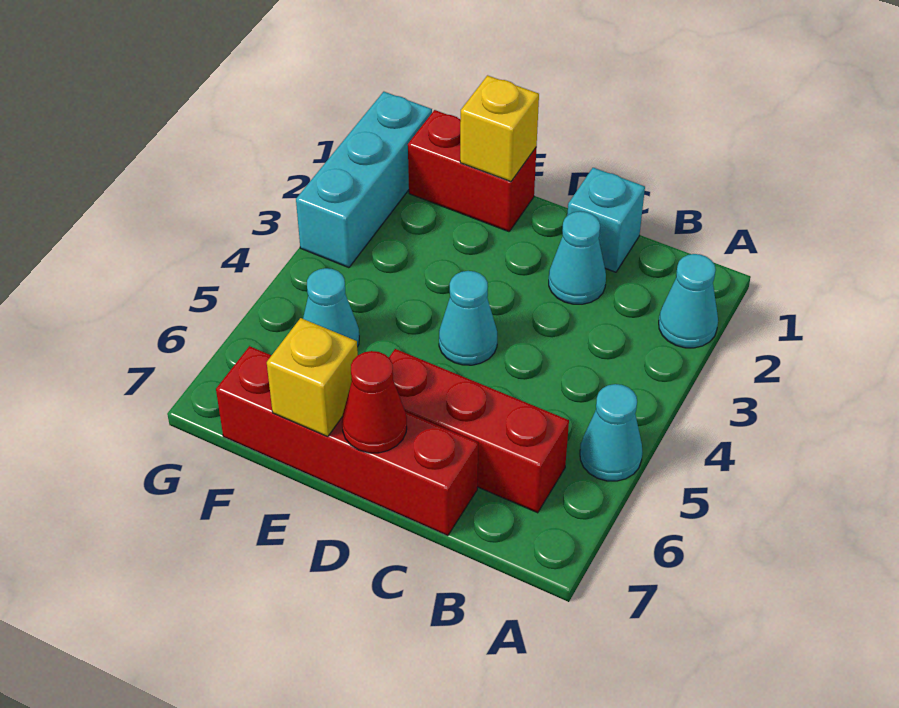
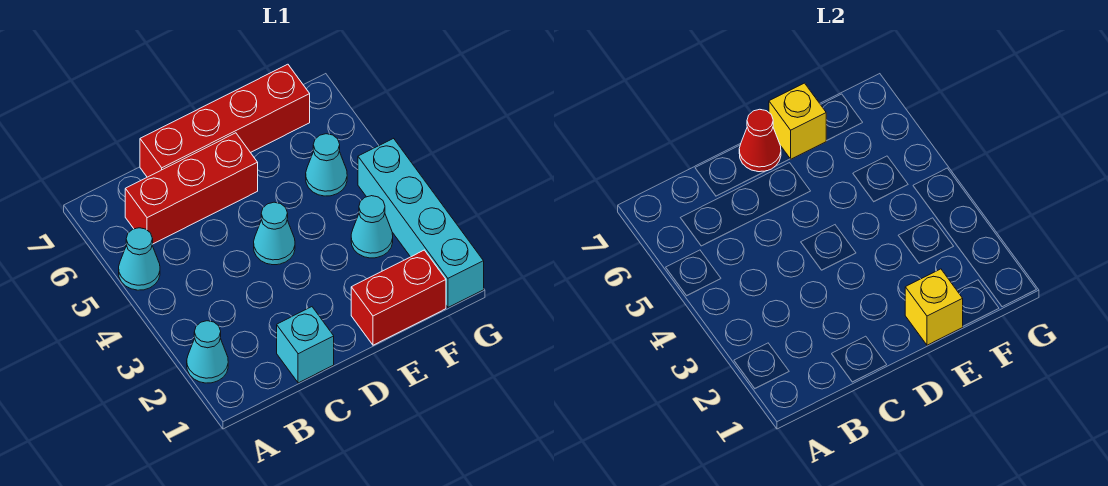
cyan cone C2 level 1 -> cyan cone F3 level 1
cyan brick G1:G3 level 1 -> cyan brick G1:G4 level 1

